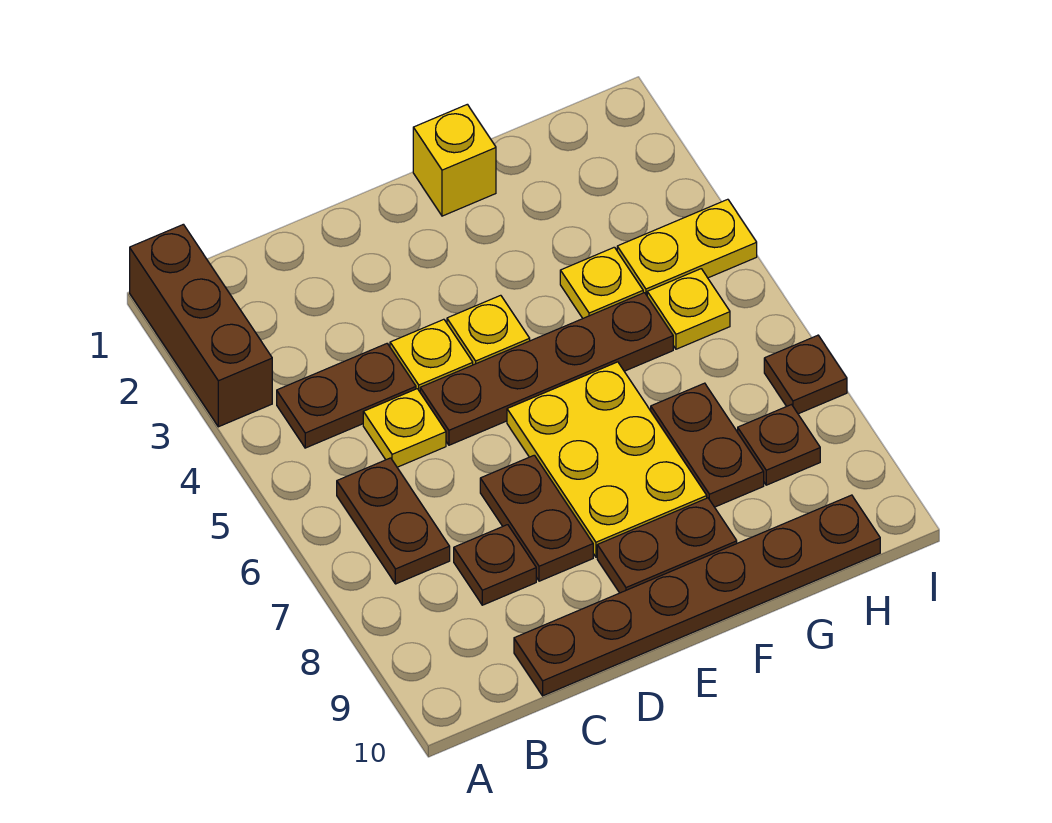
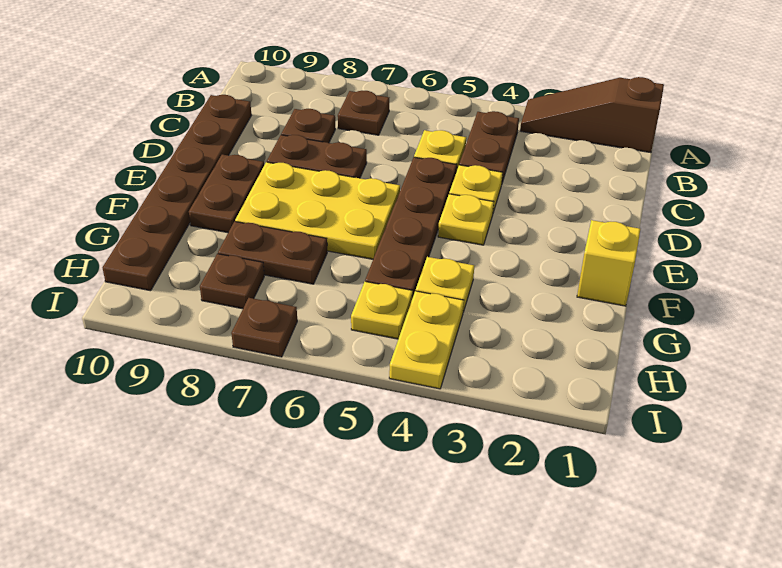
brown brick A1:A3 level 1 -> brown slope A1:A3 level 1 top 1
brown plate B6:B7 level 1 -> brown plate B7 level 1

